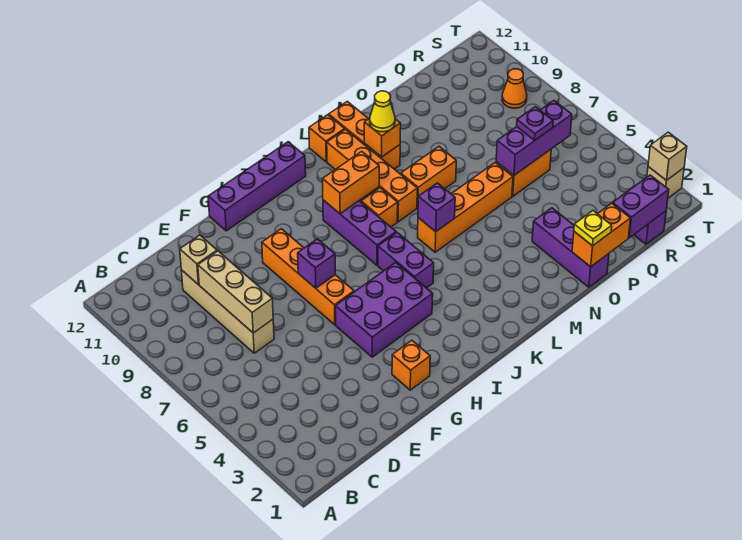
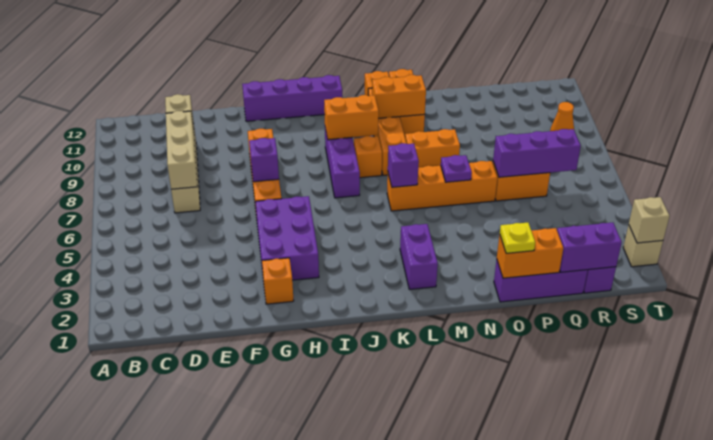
purple brick G4:I5 level 1 -> purple brick G3:H5 level 1
purple brick J5:J6 level 1 -> purple brick L2:L3 level 1
orange brick M10 level 2 -> orange brick L10:M10 level 2
yellow cone M10 level 3 -> none
purple brick O1:O3 level 1 -> purple brick O1:Q1 level 1
purple plate Q6 level 3 -> purple plate N6 level 2

